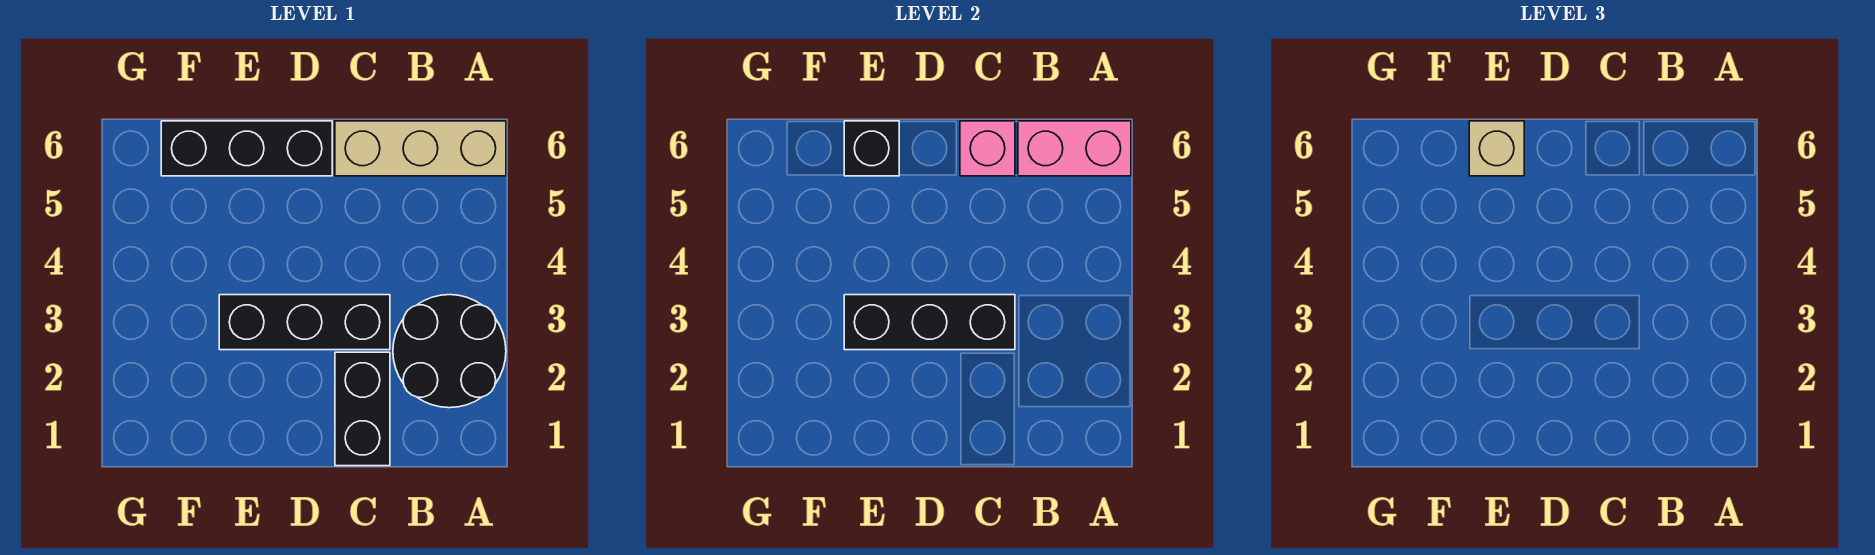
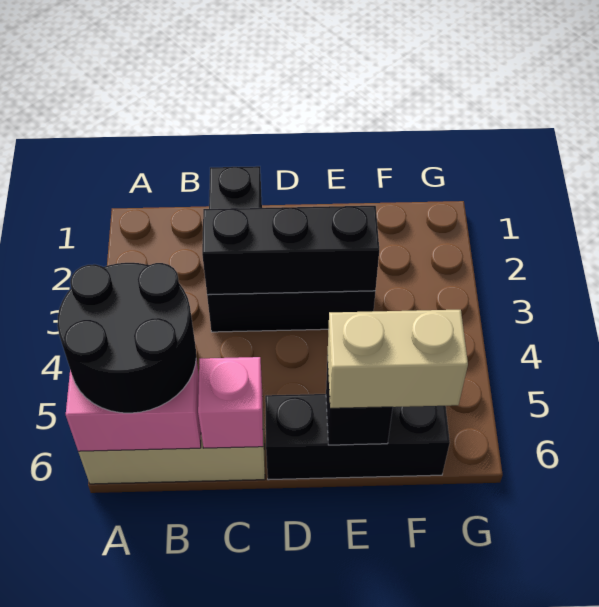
black round brick A2:B3 level 1 -> black round brick A5:B6 level 3
tan brick E6 level 3 -> tan brick E6:F6 level 3

